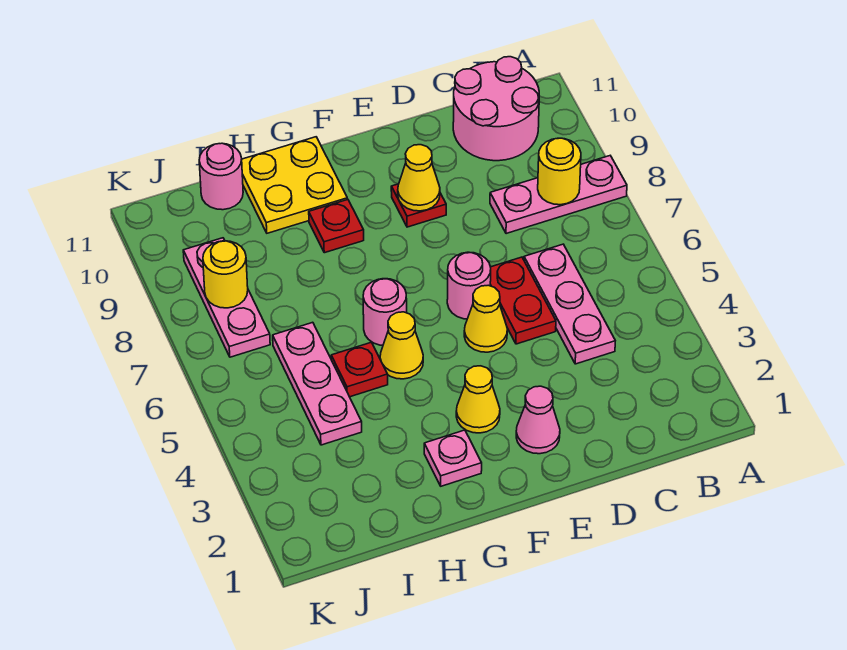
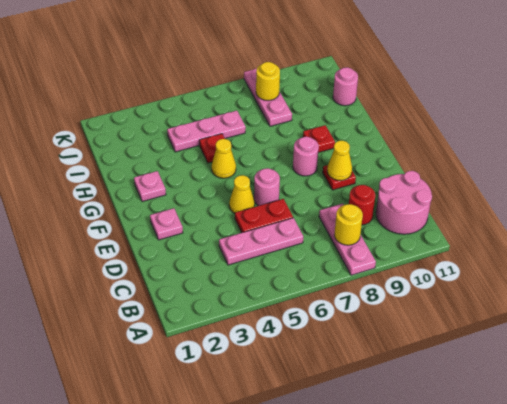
none -> red round brick C9 level 1
pink cone E2 level 1 -> pink plate E2 level 1
yellow cone F3 level 1 -> none
pink round brick G6 level 1 -> pink round brick F8 level 1
yellow plate G10:H11 level 1 -> none
pink plate J7:J9 level 1 -> pink plate I8:K8 level 1

